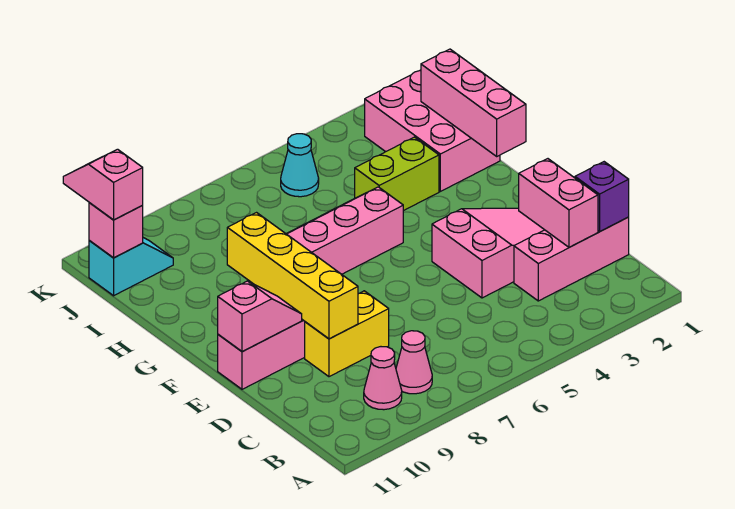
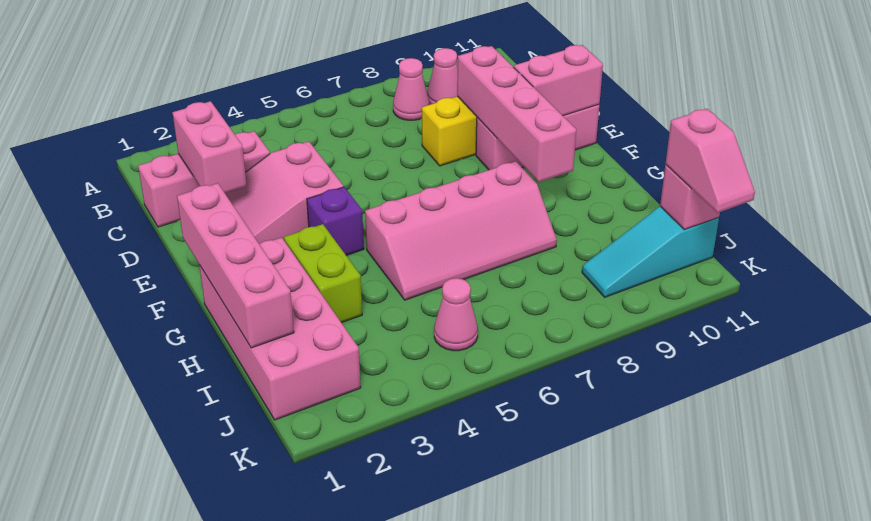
purple brick C1 level 2 -> purple brick F4 level 1
yellow brick D9:G9 level 2 -> pink brick D9:G9 level 2
pink slope E10:E11 level 2 top 11 -> pink brick E10:E11 level 2
pink brick G1:I1 level 2 -> pink brick F1:I1 level 2
pink brick H1:J2 level 1 -> pink brick G1:J2 level 1
lime brick H3:H4 level 1 -> lime brick G3:H3 level 1
cyan cone J5 level 1 -> pink cone J5 level 1
cyan slope J10:J11 level 1 top 11 -> cyan slope J9:J11 level 1 top 11

